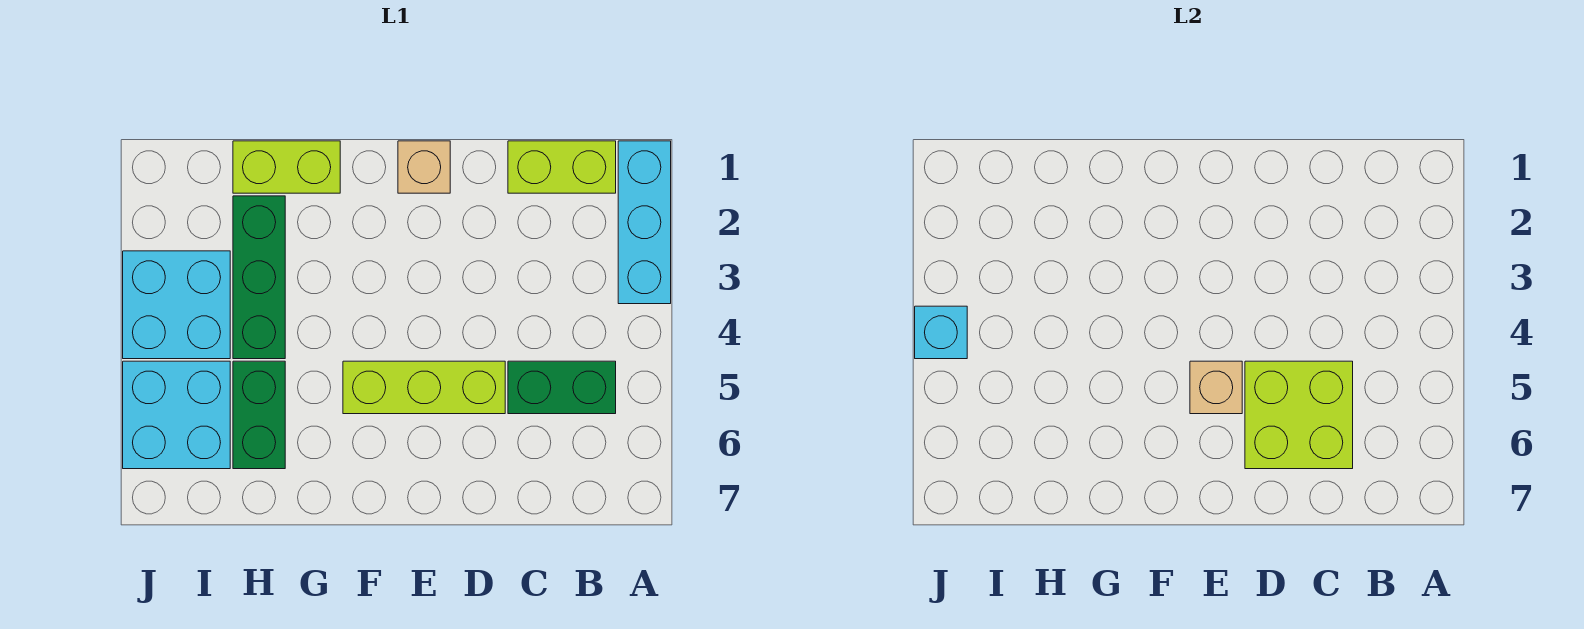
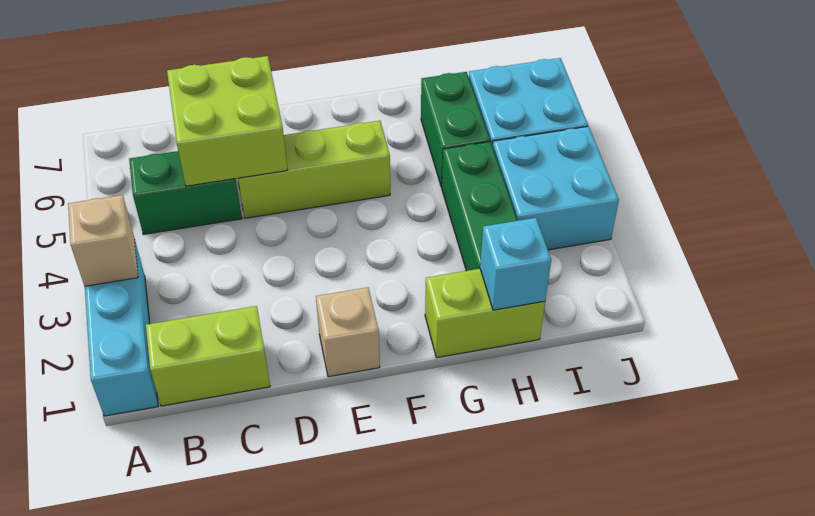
tan brick E5 level 2 -> tan brick A3 level 2
cyan brick J4 level 2 -> cyan brick H1 level 2

